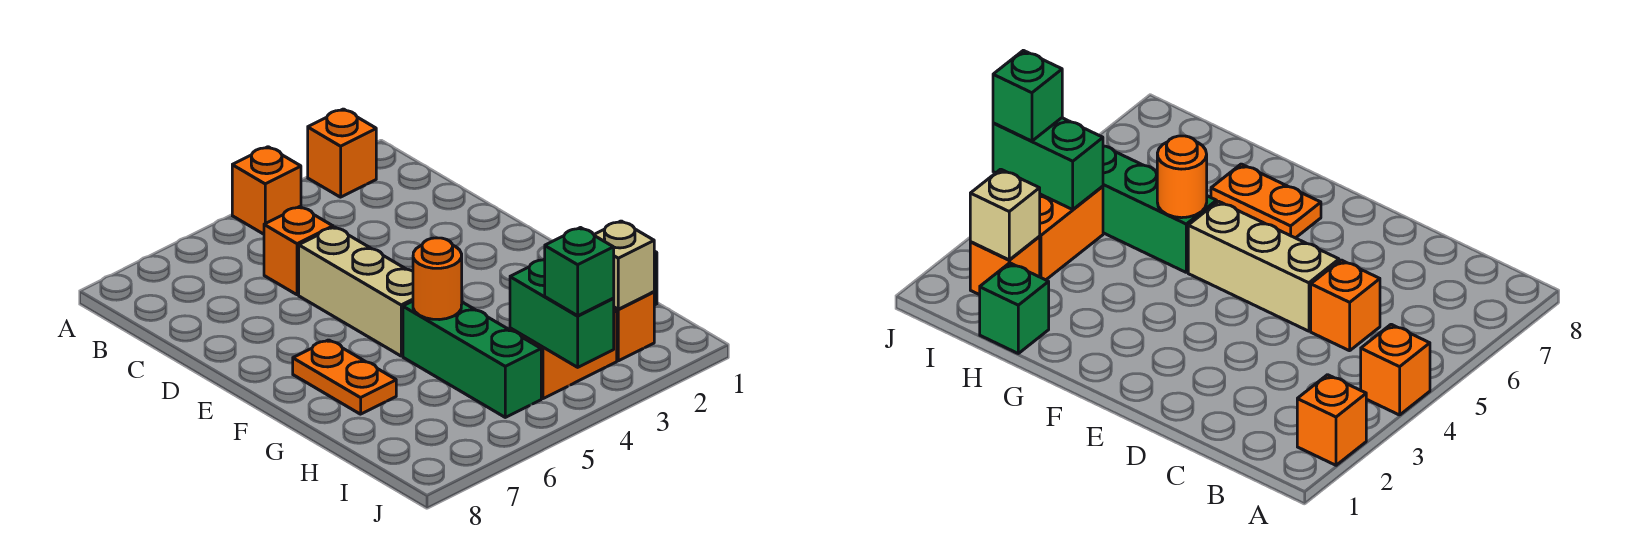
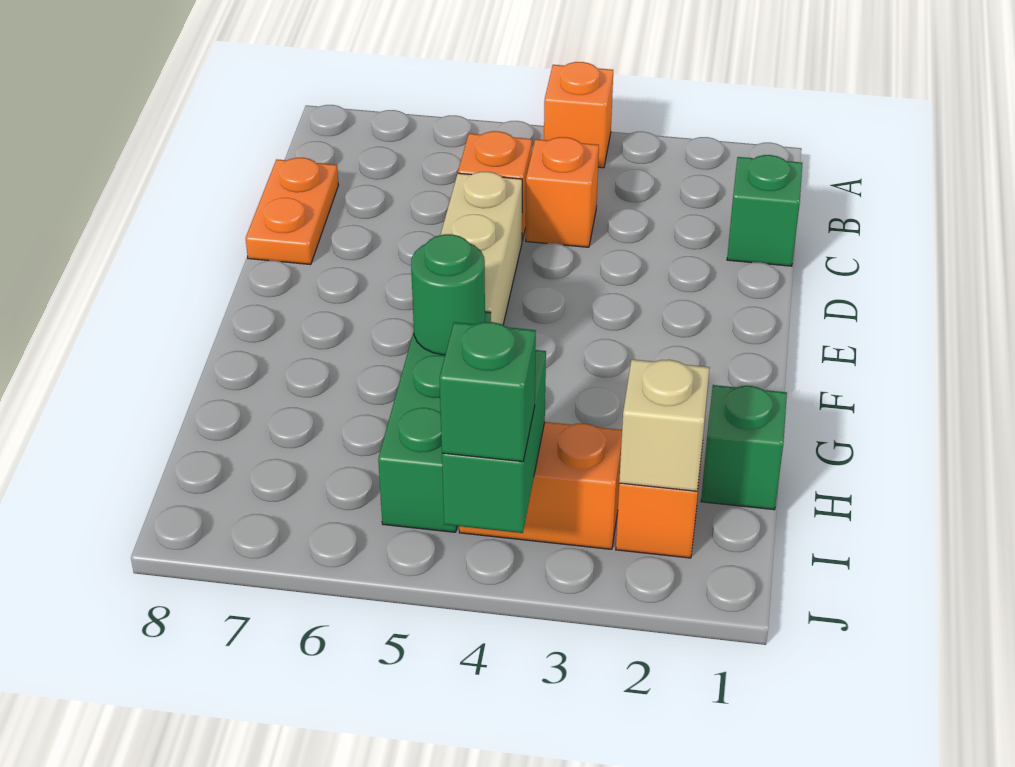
orange brick A2 level 1 -> orange brick C4 level 1
none -> green brick C1 level 1
orange plate F7:G7 level 1 -> orange plate C8:D8 level 1
orange round brick G5 level 2 -> green round brick G5 level 2

